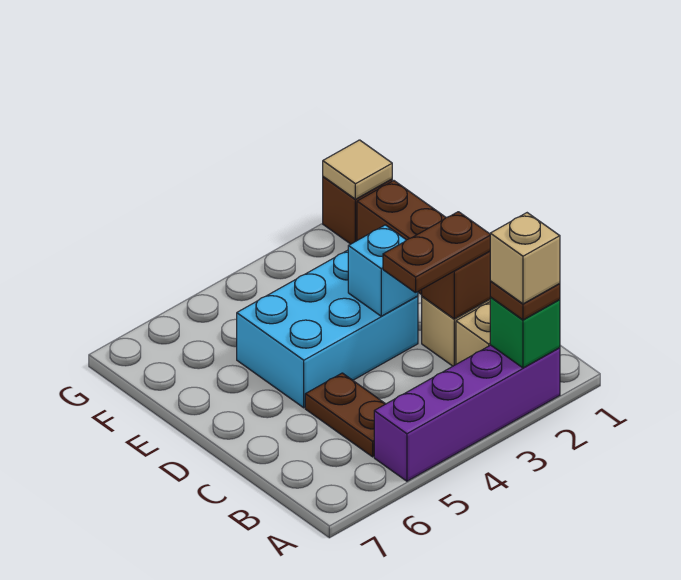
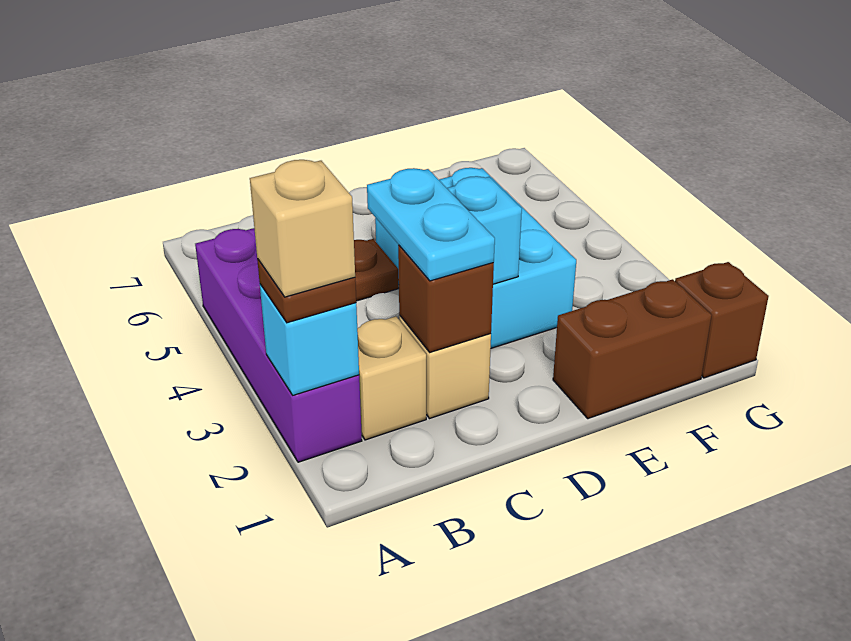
green brick A2 level 2 -> cyan brick A2 level 2
brown plate C2:C3 level 3 -> cyan plate C2:C3 level 3
tan tile G1 level 2 -> none

